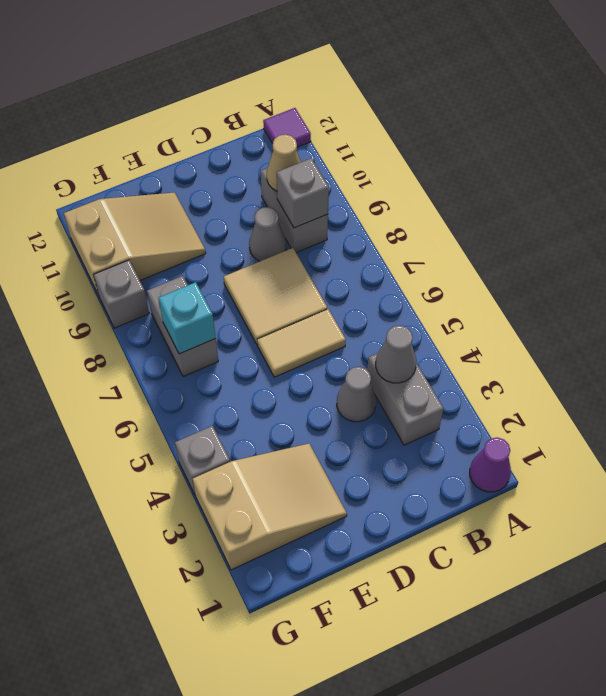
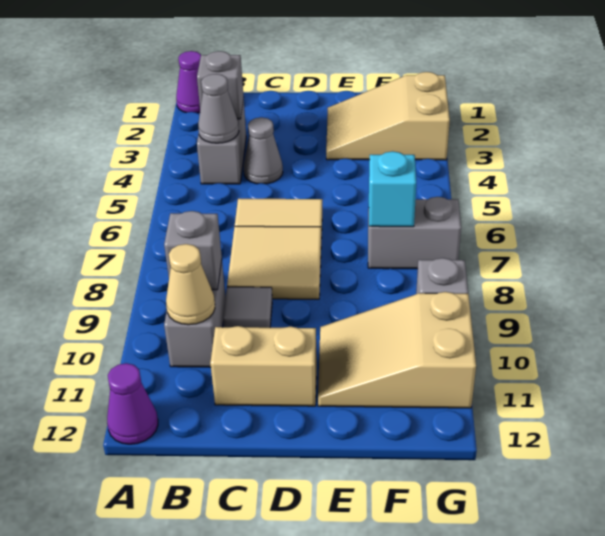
purple tile A12 level 1 -> purple cone A12 level 1
grey cone C9 level 1 -> grey tile C9 level 1
none -> tan brick C11:D11 level 1
grey brick F7:F8 level 1 -> grey brick F7:G7 level 1
grey brick G4 level 1 -> grey brick B3 level 2

